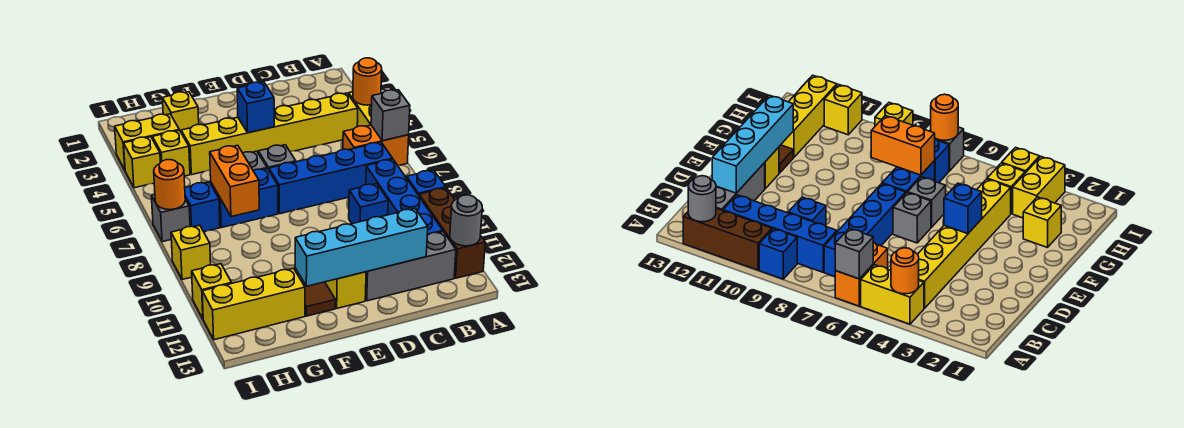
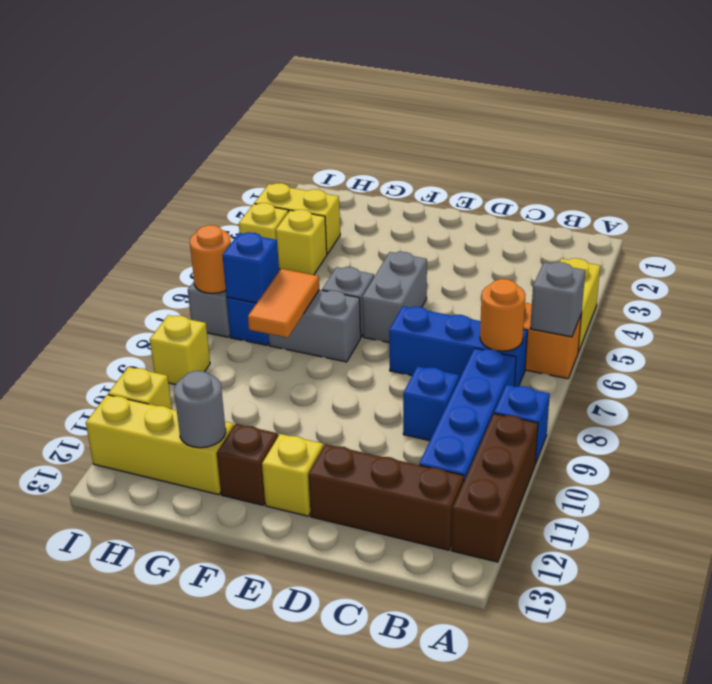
orange round brick A4 level 2 -> orange round brick B7 level 2
grey round brick A12 level 2 -> grey round brick G12 level 2
yellow brick B4:G4 level 1 -> none
blue brick B7:E7 level 1 -> blue brick B7:D7 level 1
grey brick B12:D12 level 1 -> brown brick B12:D12 level 1
cyan brick C12:F12 level 2 -> none
blue brick E4 level 2 -> blue brick H7 level 2
grey brick E6 level 1 -> grey brick E5:E6 level 1
blue brick F7:G7 level 1 -> grey brick F7:G7 level 1
brown tile F12 level 1 -> brown brick F12 level 1
yellow brick G2 level 1 -> none
orange brick G7:G8 level 2 -> orange tile G7:G8 level 2

